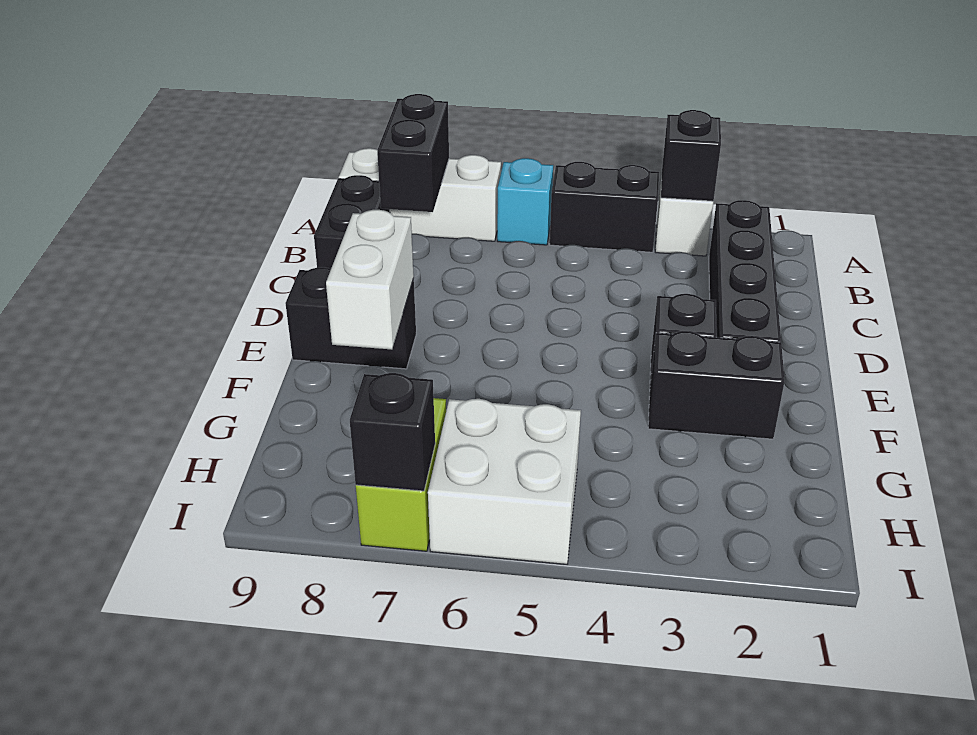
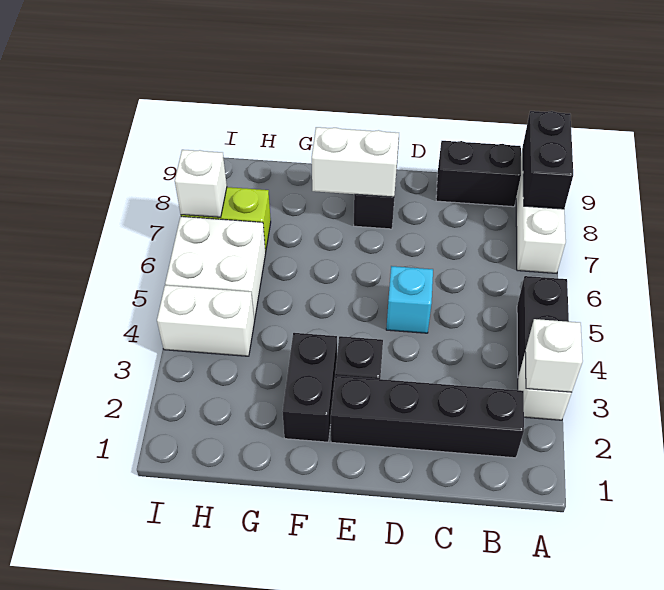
black brick A3 level 2 -> white brick A3 level 2
cyan brick A6 level 1 -> cyan brick D5 level 1
black brick A8:B8 level 2 -> black brick A8:A9 level 2
none -> white brick H4:I4 level 1
black brick I7 level 2 -> white brick I7 level 2

